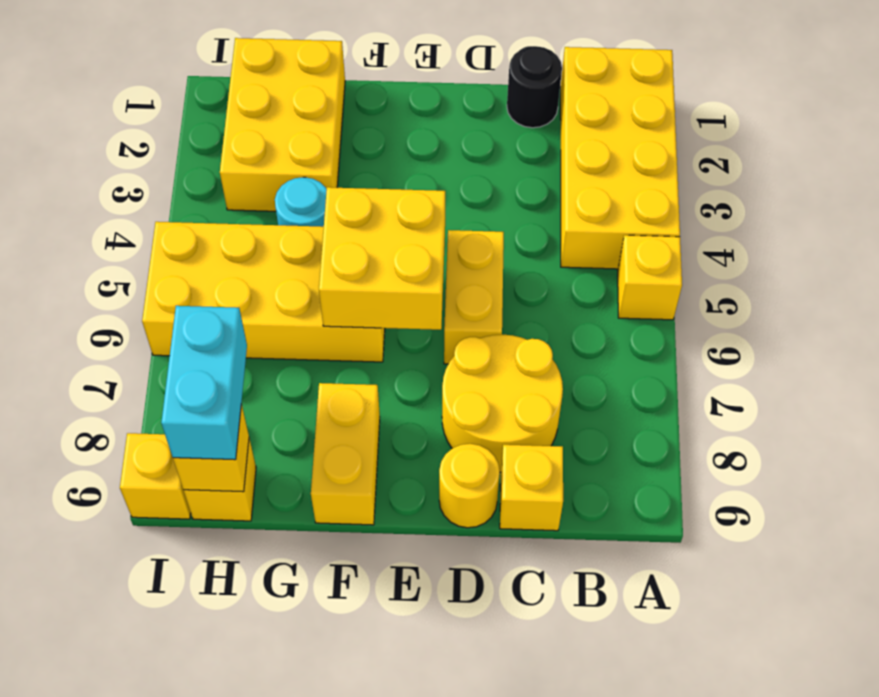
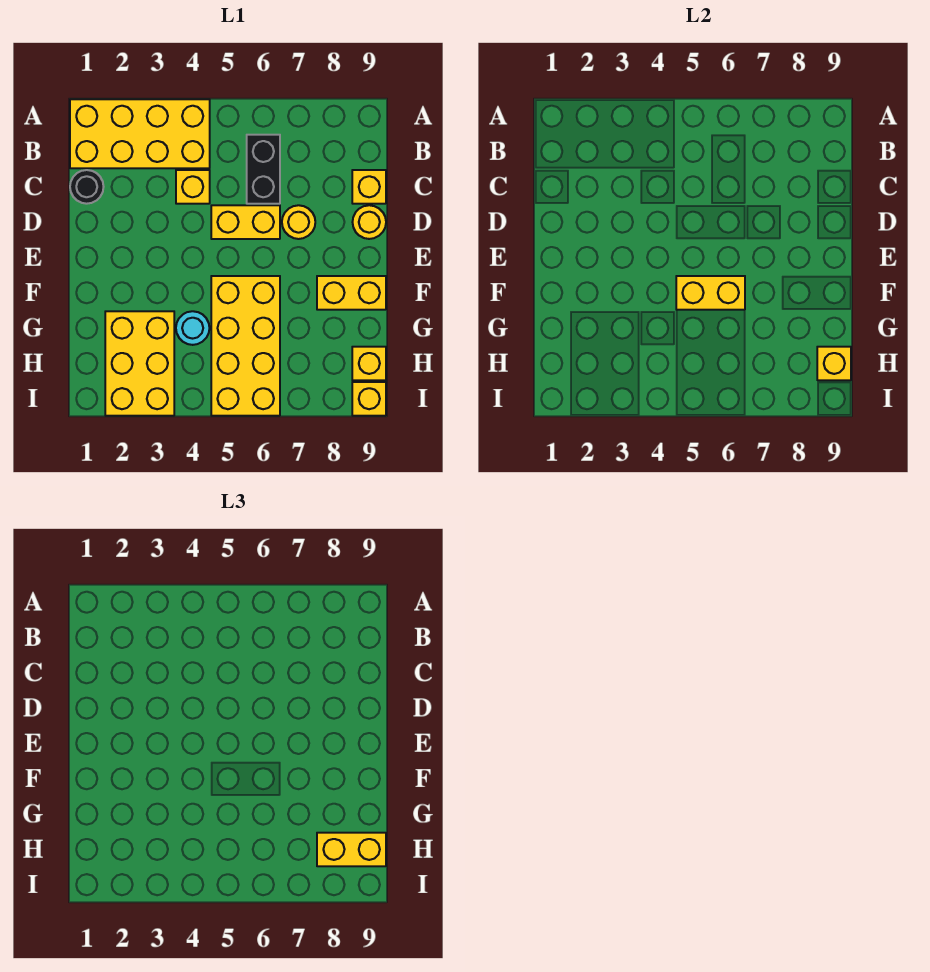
yellow brick A5 level 1 -> yellow brick C4 level 1
none -> black brick B6:C6 level 1
yellow round brick C7:D8 level 1 -> yellow round brick D7 level 1
yellow brick E5:F6 level 2 -> yellow brick F5:F6 level 2
yellow brick G1:H3 level 1 -> yellow brick G2:I3 level 1
cyan brick H8:H9 level 3 -> yellow brick H8:H9 level 3

